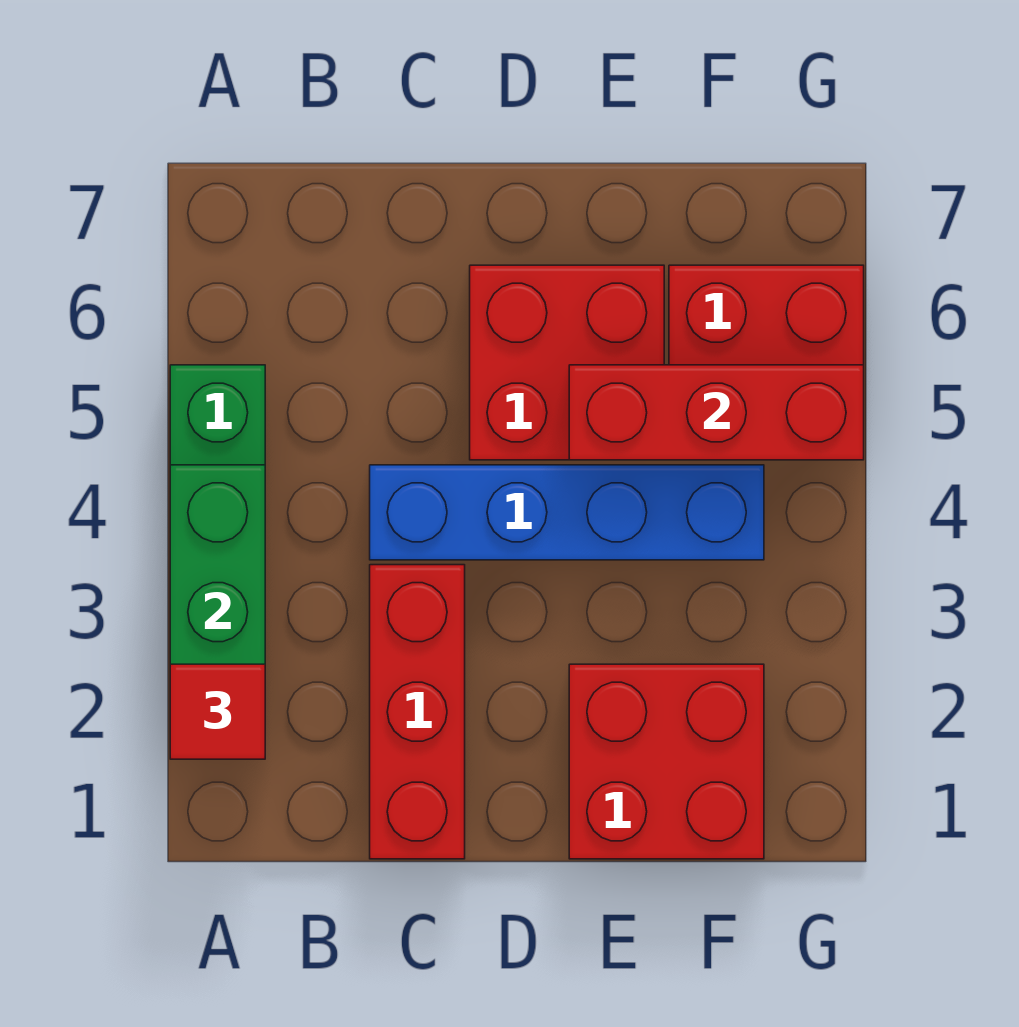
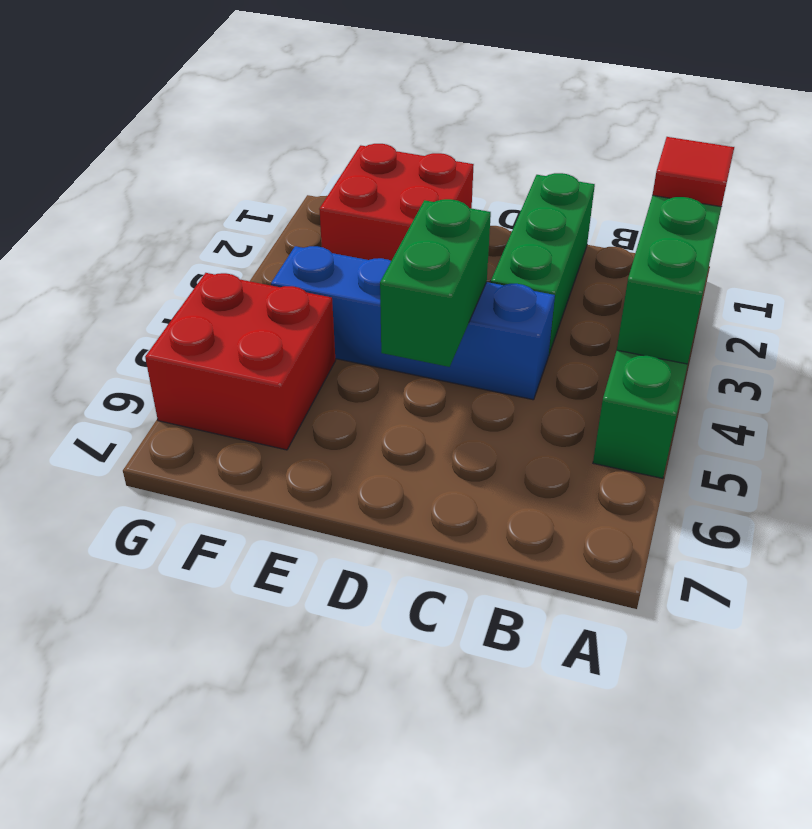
red brick C1:C3 level 1 -> green brick C1:C3 level 1
none -> green brick D4:D5 level 2
red brick D5:E6 level 1 -> none
red brick E5:G5 level 2 -> none

